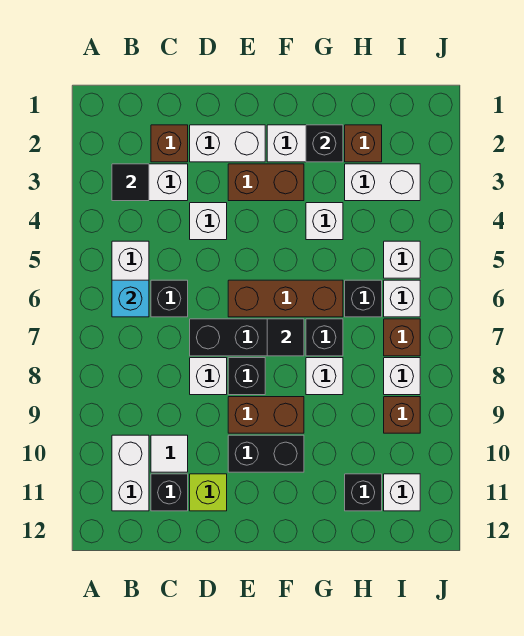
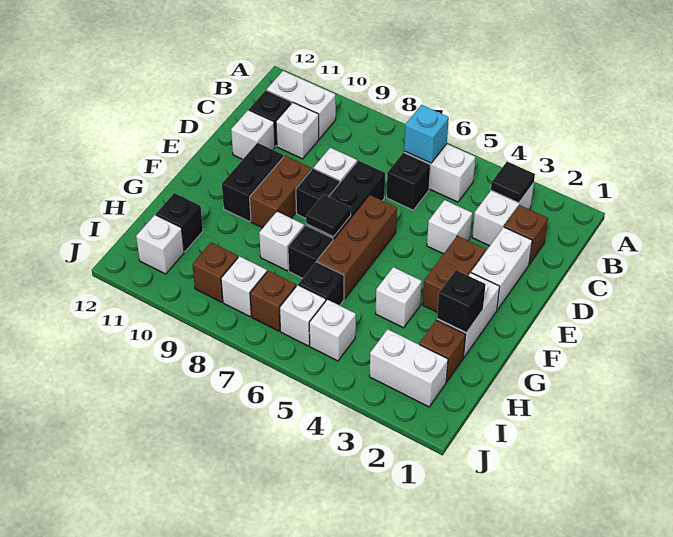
white tile C10 level 1 -> white brick C10 level 1
lime brick D11 level 1 -> white brick D11 level 1
white brick H3:I3 level 1 -> white brick I2:I3 level 1

